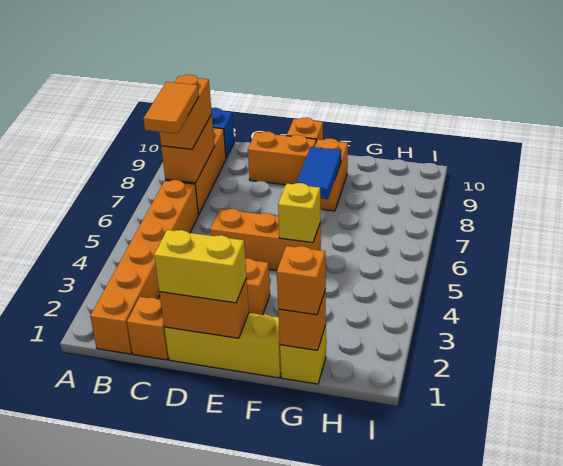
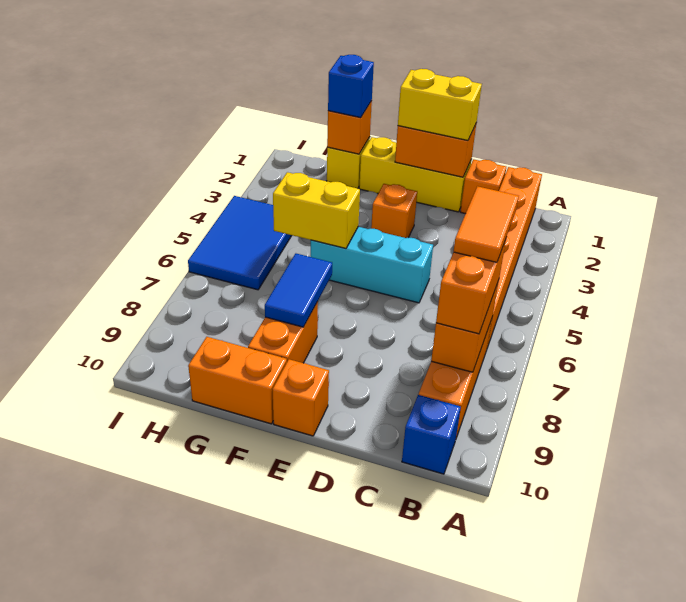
orange brick D5:F5 level 1 -> cyan brick D5:F5 level 1
orange brick D9:E9 level 1 -> orange brick F10:G10 level 1
yellow brick F5 level 2 -> yellow brick F5:G5 level 2
orange brick G1 level 3 -> blue brick G1 level 3
none -> blue tile H4:I6 level 1

